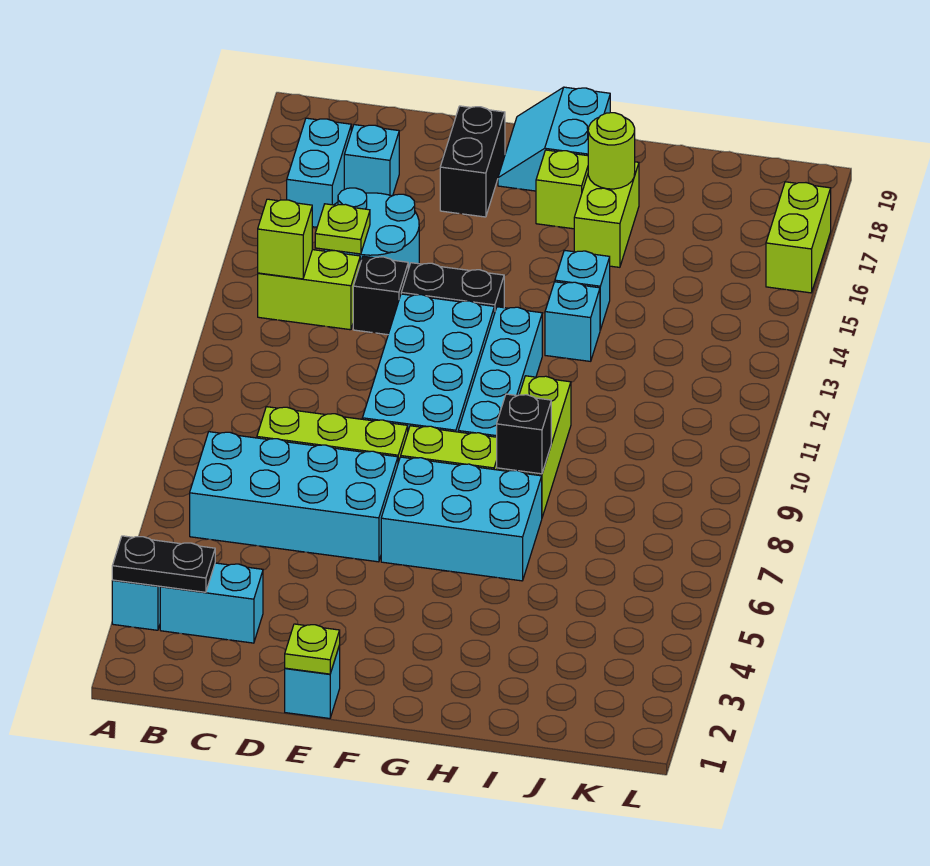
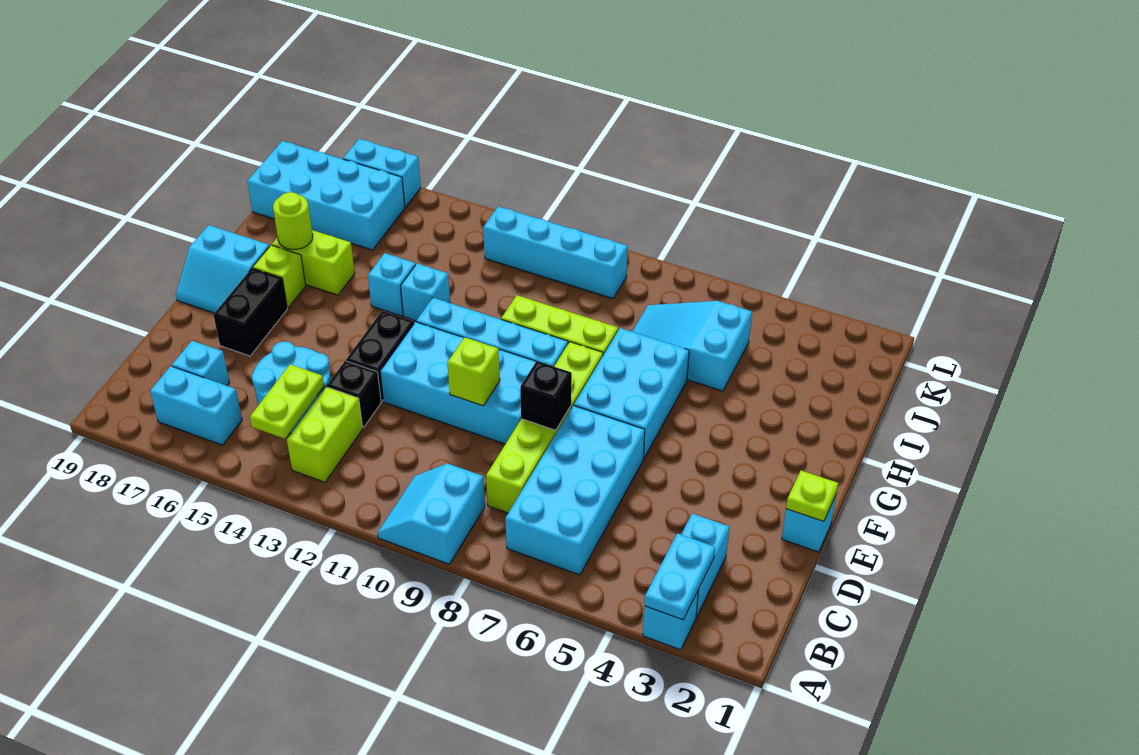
black plate A3:B3 level 2 -> cyan plate A3:B3 level 2
none -> cyan slope A9:B10 level 1 top 9
lime brick B13 level 2 -> lime brick E10 level 2
lime plate C14 level 2 -> lime plate B14:C14 level 2
black brick E17:E18 level 1 -> black brick E17:F17 level 1
black brick H8 level 2 -> black brick E8 level 2
none -> cyan slope I5:J7 level 1 top 5
none -> cyan brick J16:K19 level 1
none -> cyan brick K9:K12 level 1
lime brick L16:L17 level 1 -> cyan brick L16:L17 level 1

